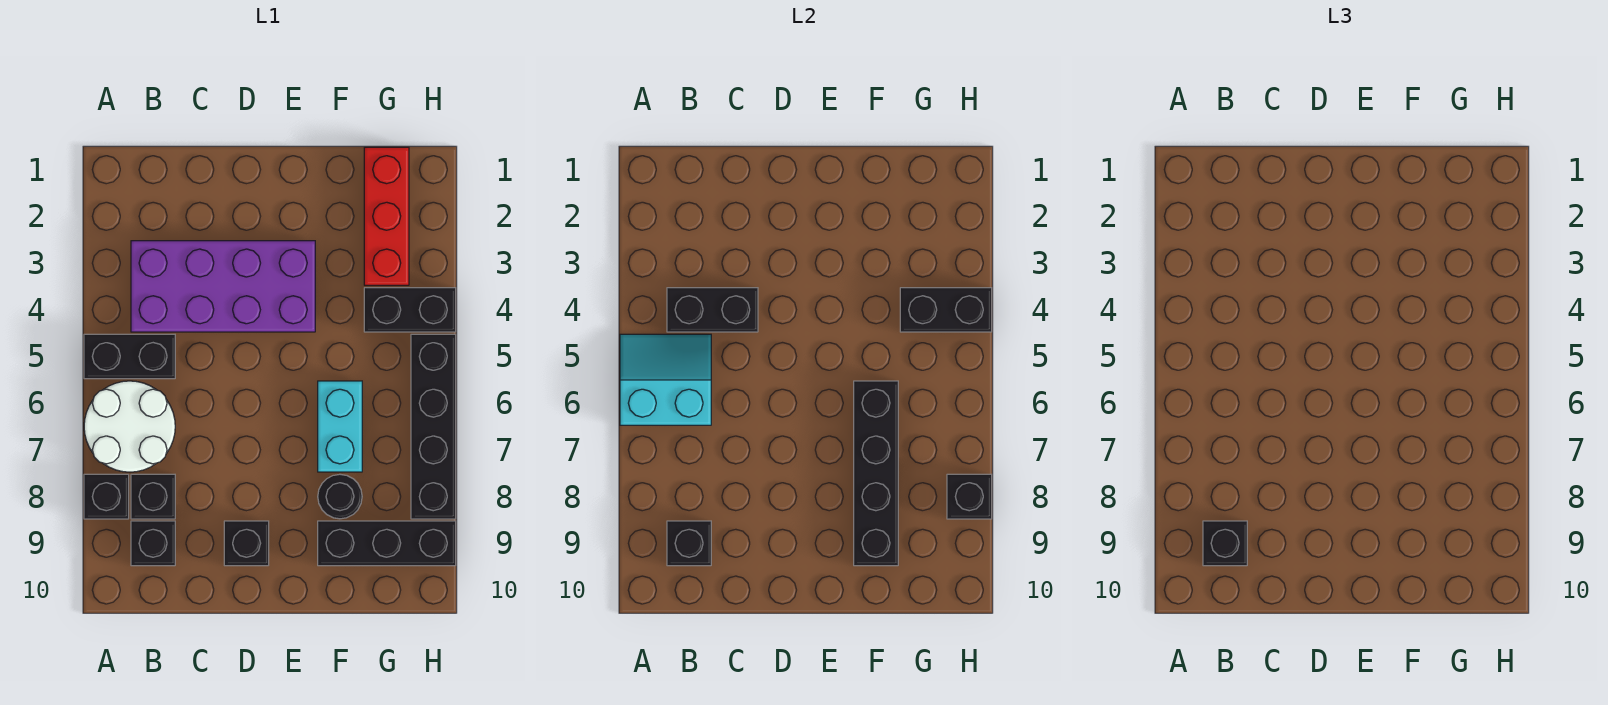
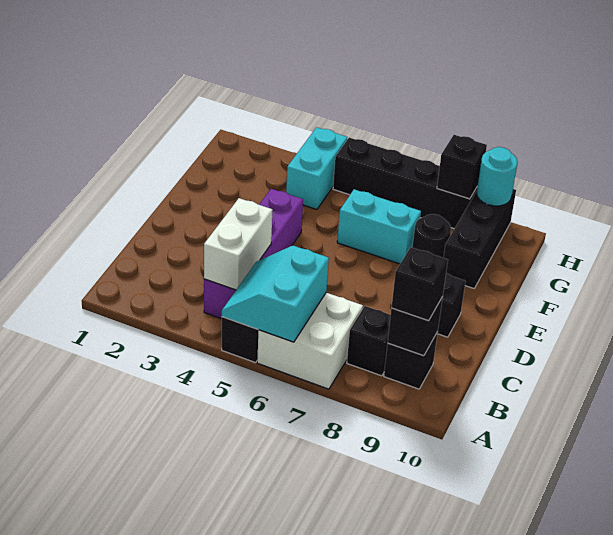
white round brick A6:B7 level 1 -> white brick A6:B7 level 1
black brick A8 level 1 -> none
purple brick B3:E4 level 1 -> purple brick B4:E4 level 1
black brick B4:C4 level 2 -> white brick B4:C4 level 2
black brick F6:F9 level 2 -> none
red brick G1:G3 level 1 -> none
black brick G4:H4 level 1 -> cyan brick G4:H4 level 1
black brick G4:H4 level 2 -> none
none -> cyan round brick H9 level 2

